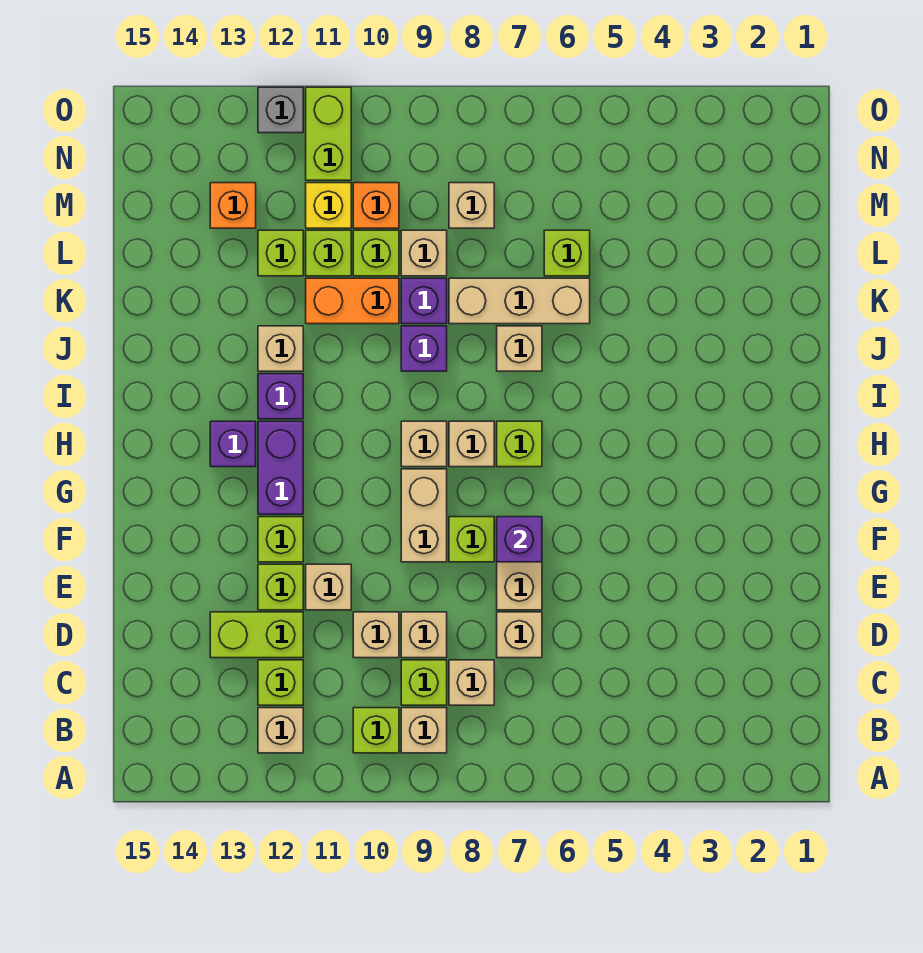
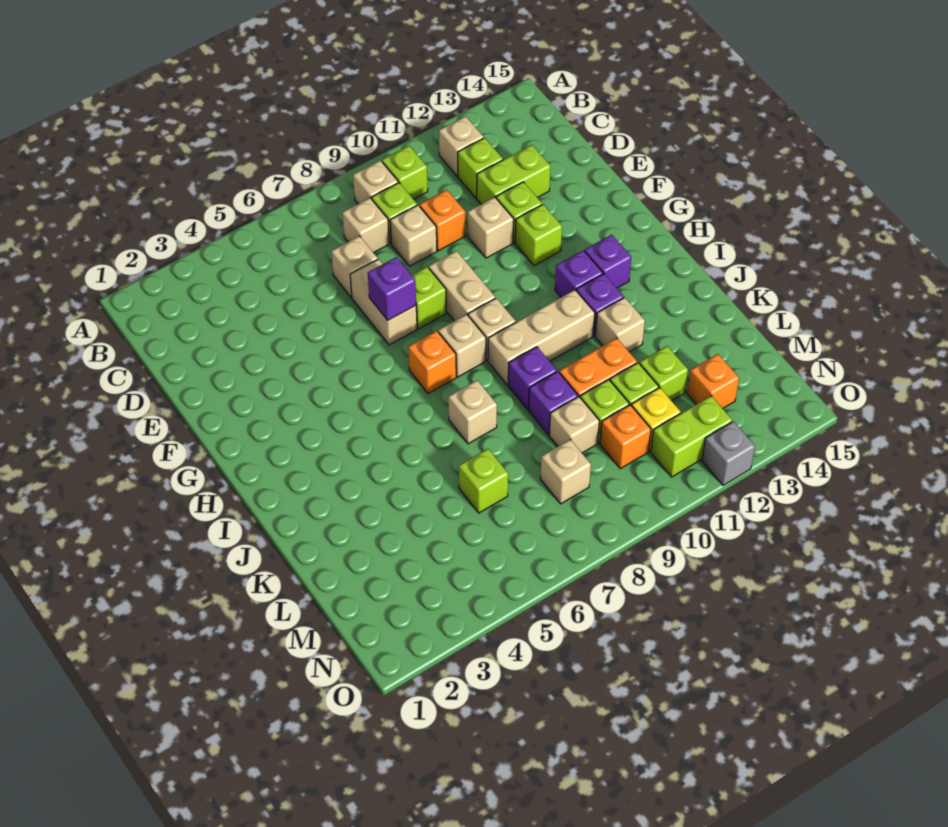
tan brick D10 level 1 -> orange brick D10 level 1
purple brick G12:H12 level 1 -> purple brick H12 level 1
lime brick H7 level 1 -> orange brick H7 level 1
tan brick K6:K8 level 1 -> tan brick I9:I11 level 1
lime brick N11:O11 level 1 -> lime brick N11:N12 level 1

